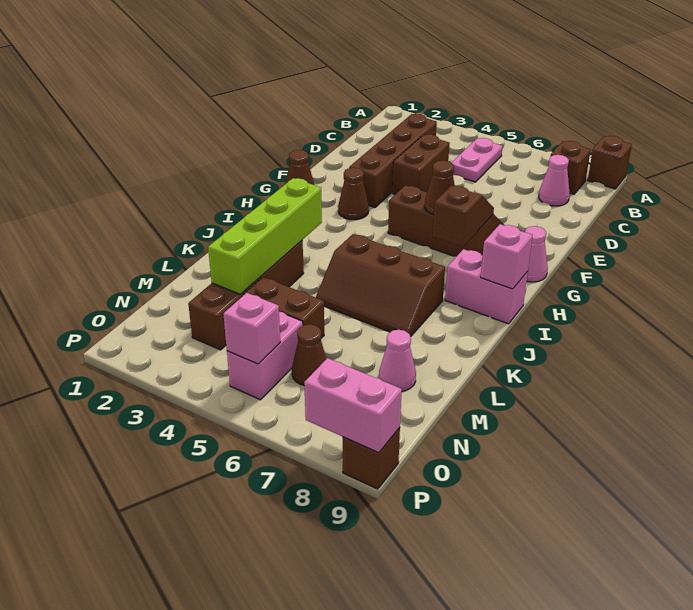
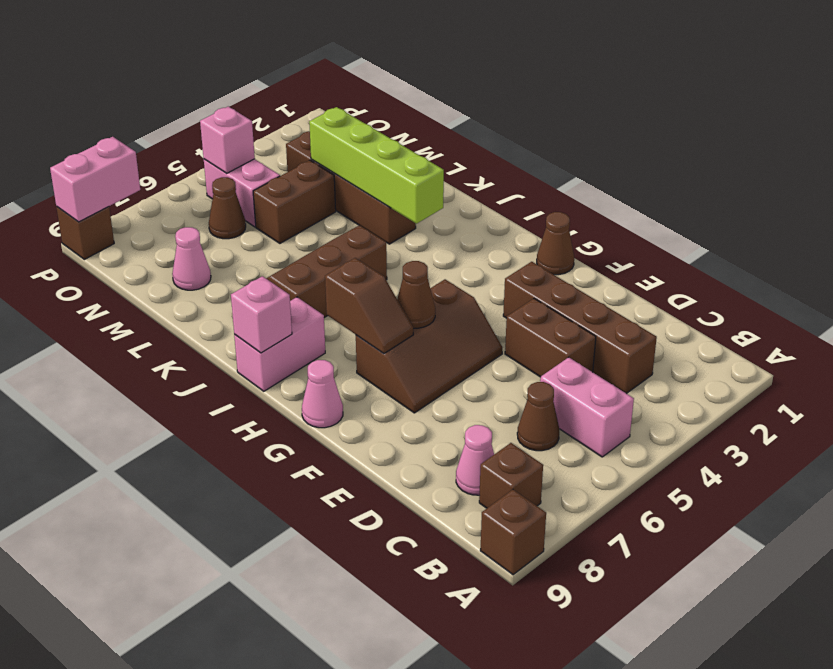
pink plate B5:C5 level 1 -> pink brick B5:C5 level 1
brown cone G3 level 1 -> brown cone C6 level 1

